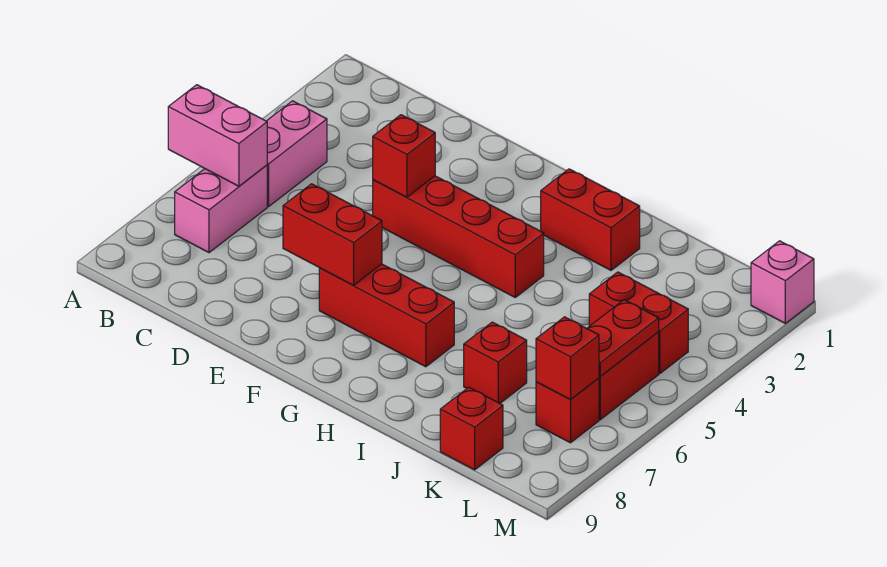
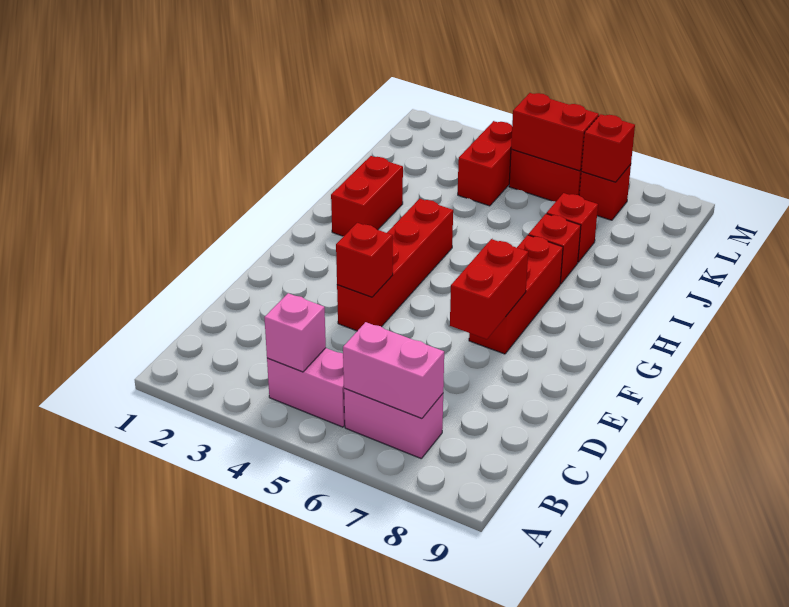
pink brick A6:B6 level 2 -> pink brick B6:B7 level 2
red brick K9 level 1 -> red brick I7 level 1
red plate L5:L6 level 2 -> red brick L5:L6 level 2
pink brick M1 level 1 -> pink brick B4 level 2

